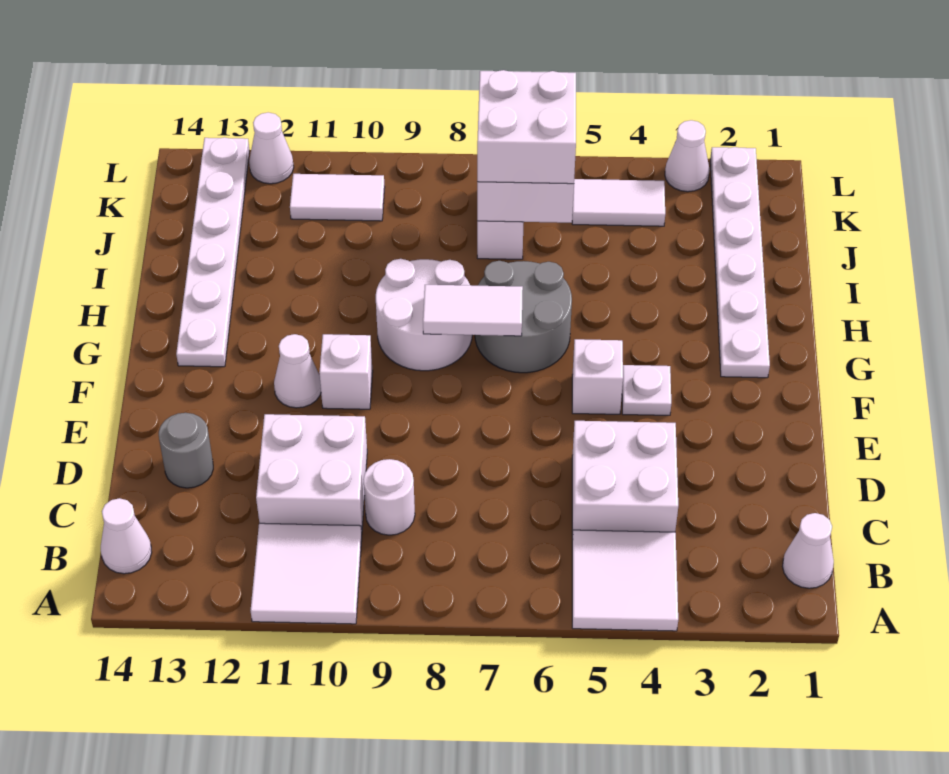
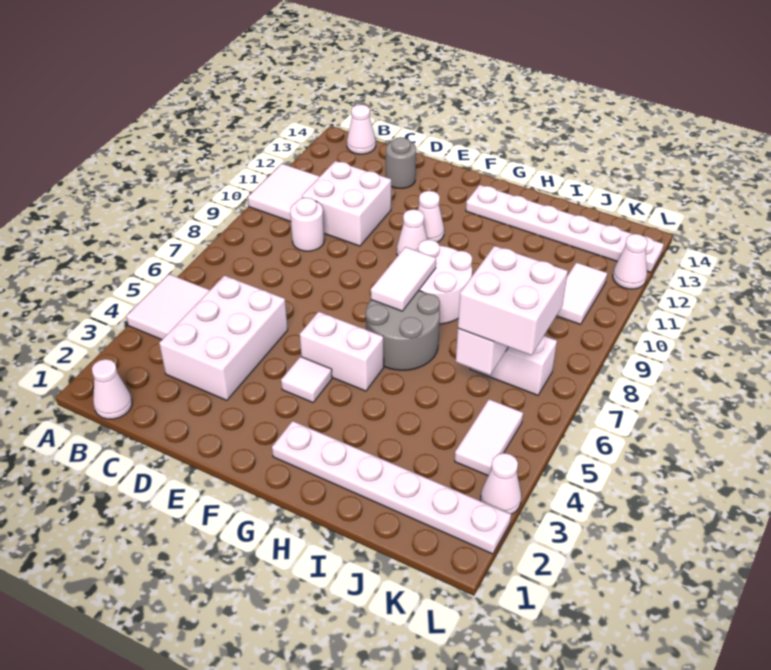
white brick C4:D5 level 1 -> white brick C3:D5 level 1
white plate F4 level 1 -> white tile F4 level 1
white brick F5 level 1 -> white brick F5:G5 level 1
white brick F10 level 1 -> white cone F10 level 1

